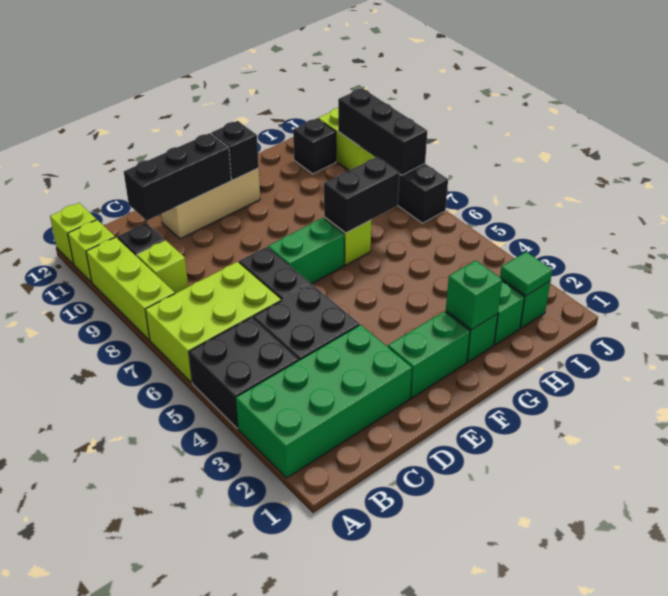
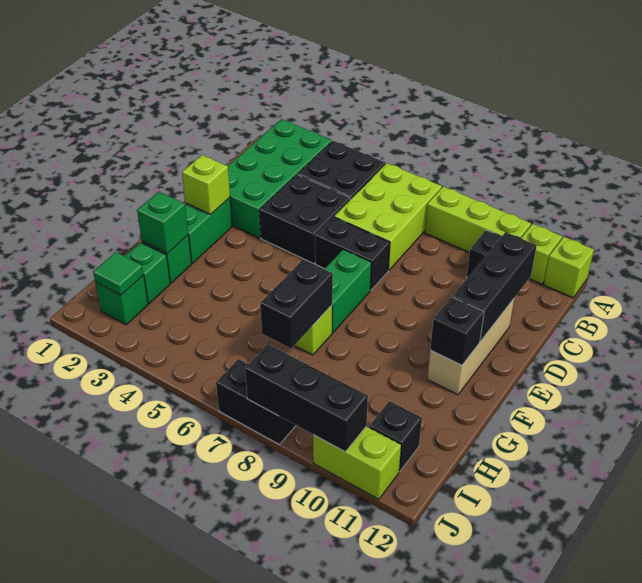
lime brick B9 level 1 -> lime brick E2 level 2

